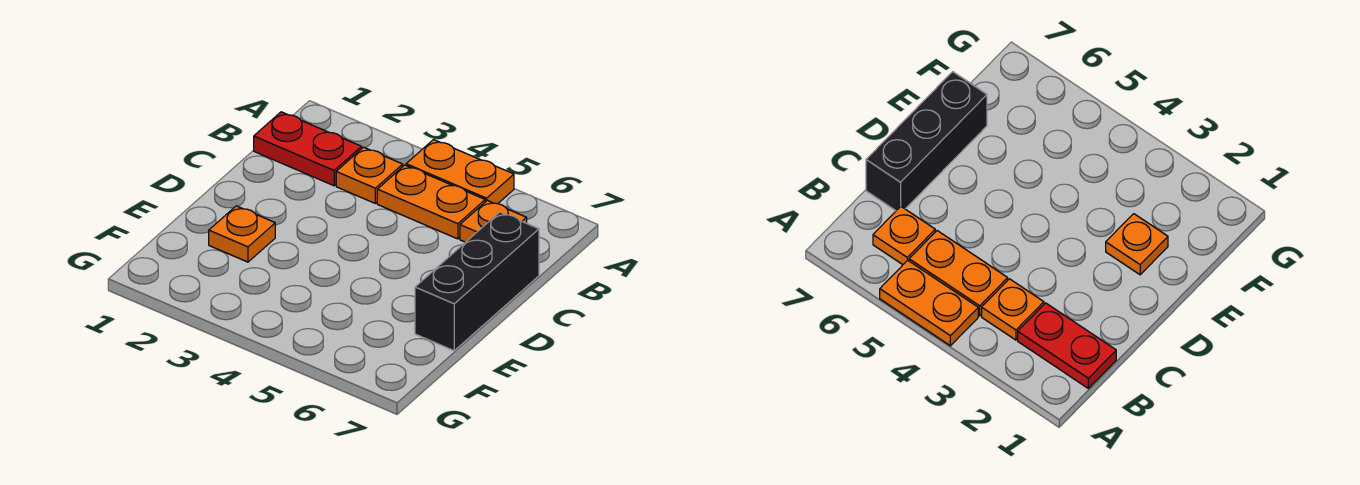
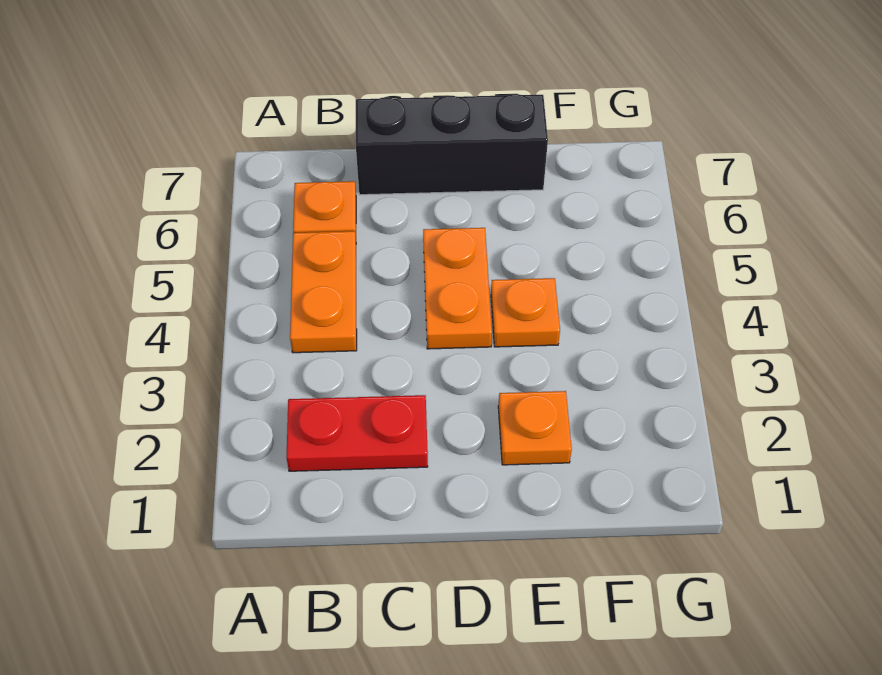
orange plate A4:A5 level 1 -> orange plate D4:D5 level 1
red plate B1:B2 level 1 -> red plate B2:C2 level 1
orange plate B3 level 1 -> orange plate E4 level 1

